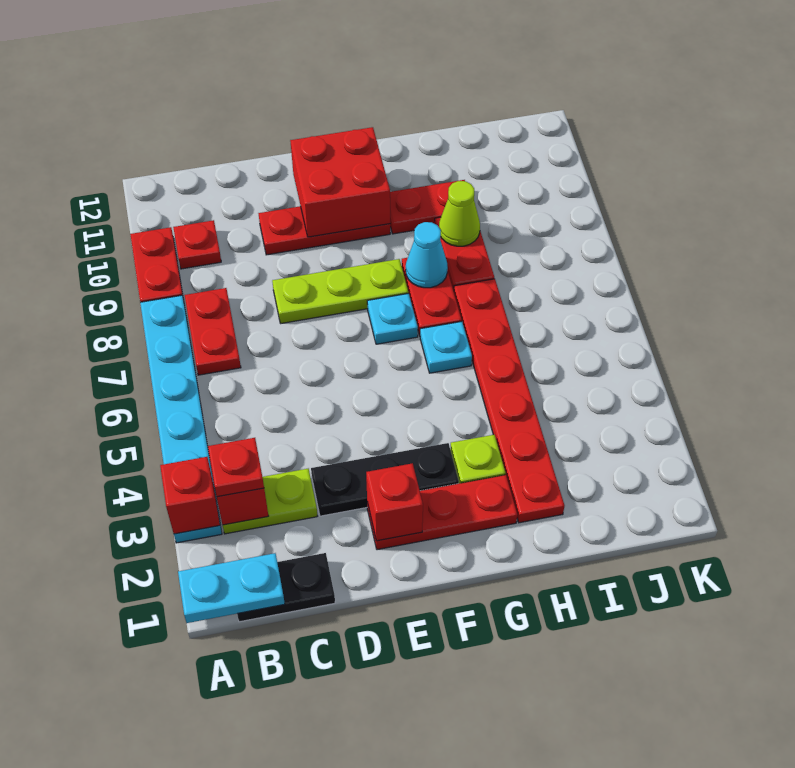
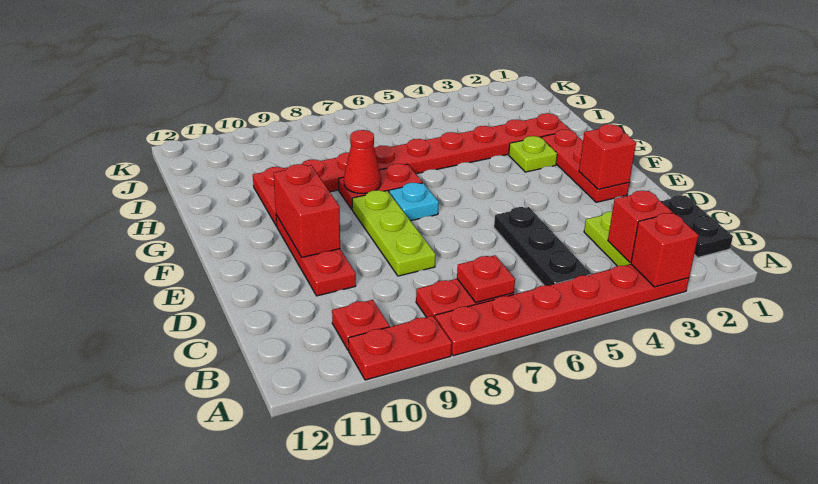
cyan plate A1:B1 level 2 -> none
cyan plate A3:A8 level 1 -> red plate A3:A8 level 1
red plate B3 level 3 -> red plate B7 level 2
black plate D3:F3 level 1 -> black plate B5:D5 level 1
red brick E10:F11 level 2 -> red brick E10:F10 level 2
cyan plate G6 level 1 -> none
cyan cone G8 level 2 -> red cone G8 level 2
lime cone H9 level 2 -> none

